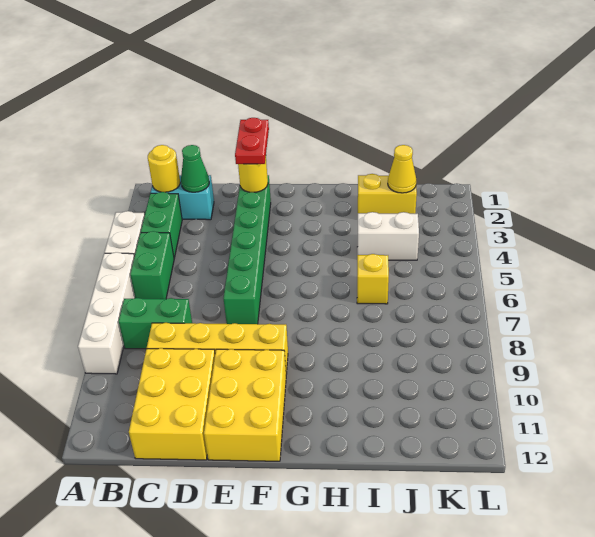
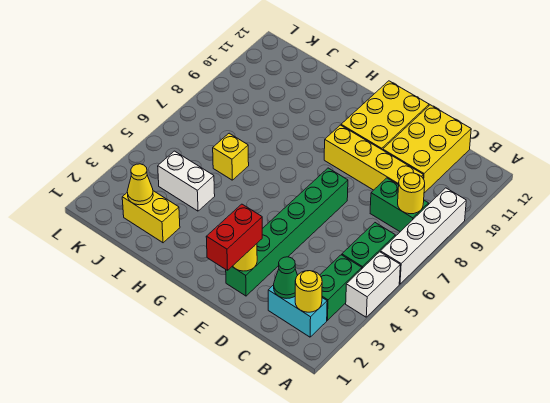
none -> yellow round brick B8 level 2
red plate E1:E2 level 3 -> red brick E1:E2 level 3

